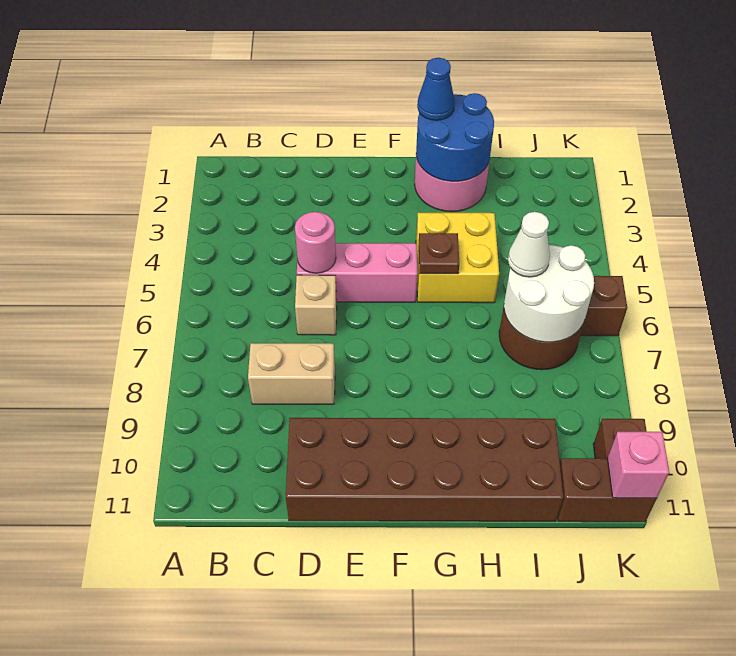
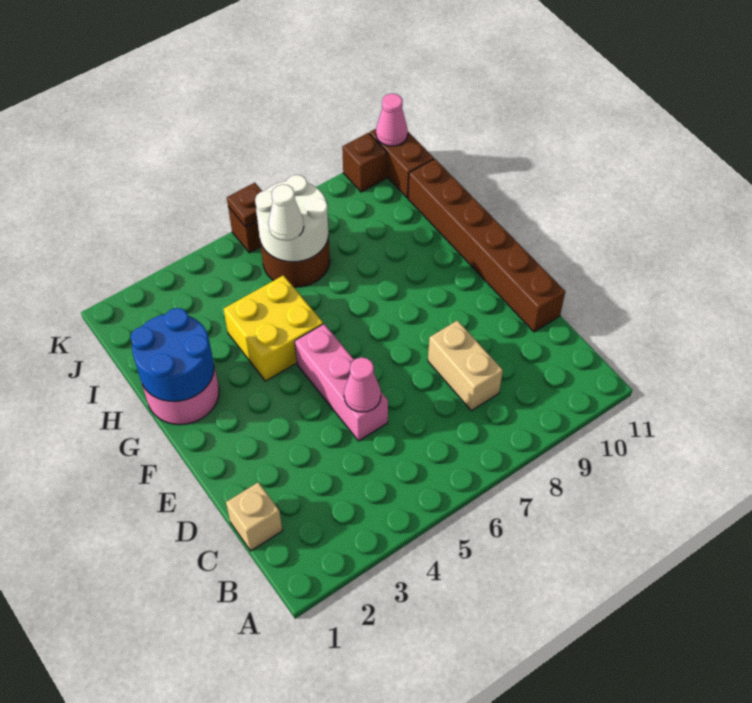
pink round brick D5 level 2 -> pink cone D5 level 2
tan brick D6 level 1 -> tan brick C1 level 1
brown brick D10:I11 level 1 -> brown brick D11:I11 level 1
blue cone G1 level 3 -> none
brown plate G5 level 2 -> brown plate K6 level 2
pink brick K11 level 2 -> pink cone K11 level 2

